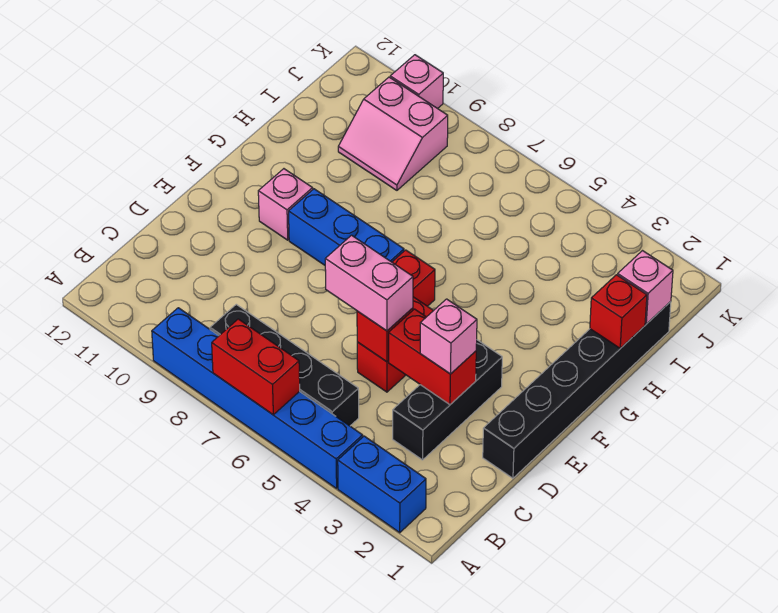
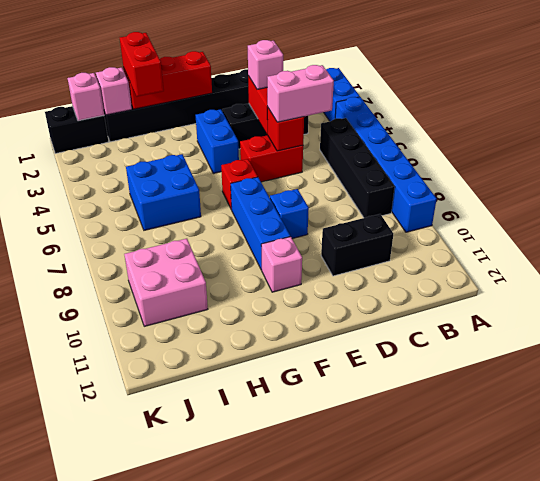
red brick A6:A7 level 2 -> red brick H1:H2 level 3
none -> black brick C10:D10 level 1
pink brick D5:D6 level 3 -> pink brick C5:D5 level 3
none -> blue brick E8 level 1
none -> blue brick F3:F4 level 1
red brick H1 level 2 -> red brick F1:H1 level 2
none -> blue brick H5:I6 level 1
pink slope I9:J10 level 1 top J -> pink brick I9:J10 level 1
none -> black brick J1:K1 level 1
pink brick K10 level 1 -> pink brick J1 level 2

